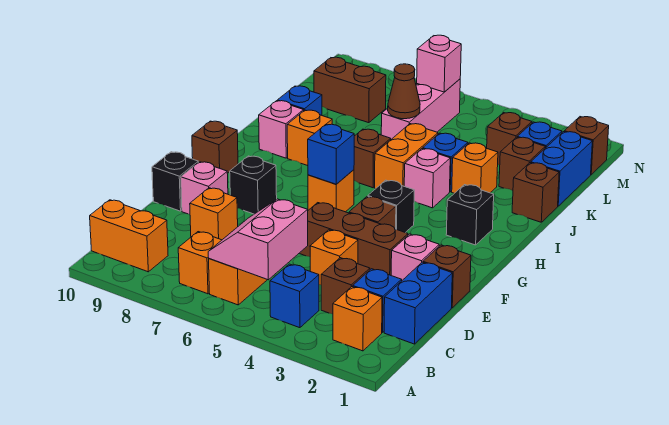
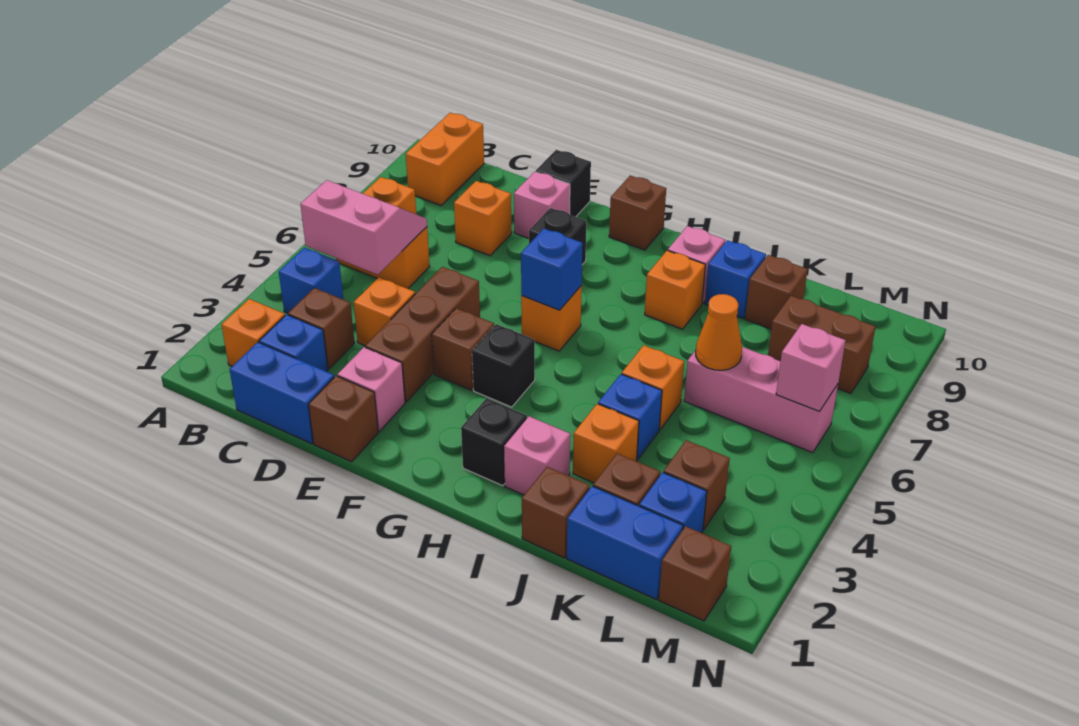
pink brick I4 level 1 -> pink brick I2 level 1
orange brick I5:J5 level 1 -> orange brick J5 level 1
brown brick I6 level 1 -> brown brick K9 level 1
brown cone K6 level 2 -> orange cone K6 level 2
brown brick L8:L9 level 1 -> brown brick L8:M8 level 1

